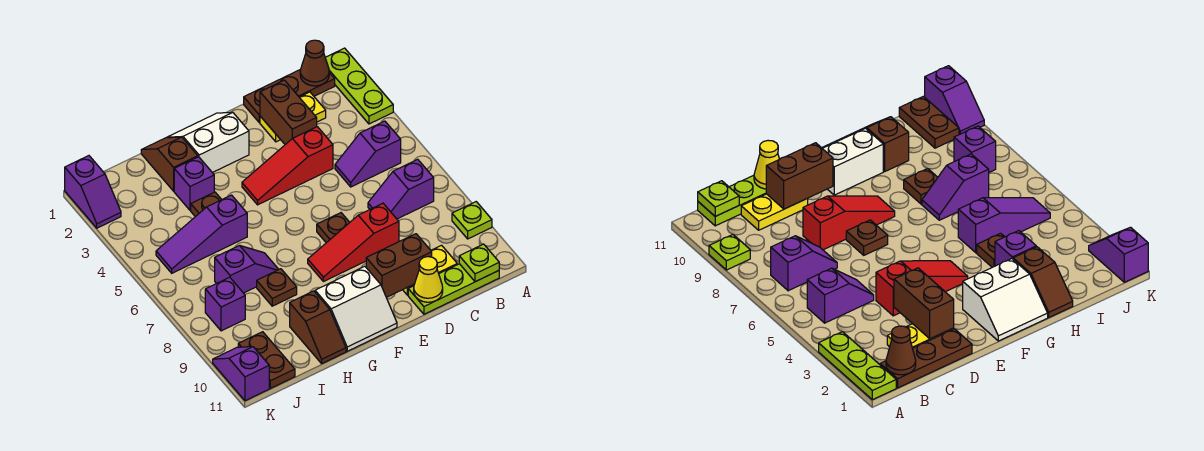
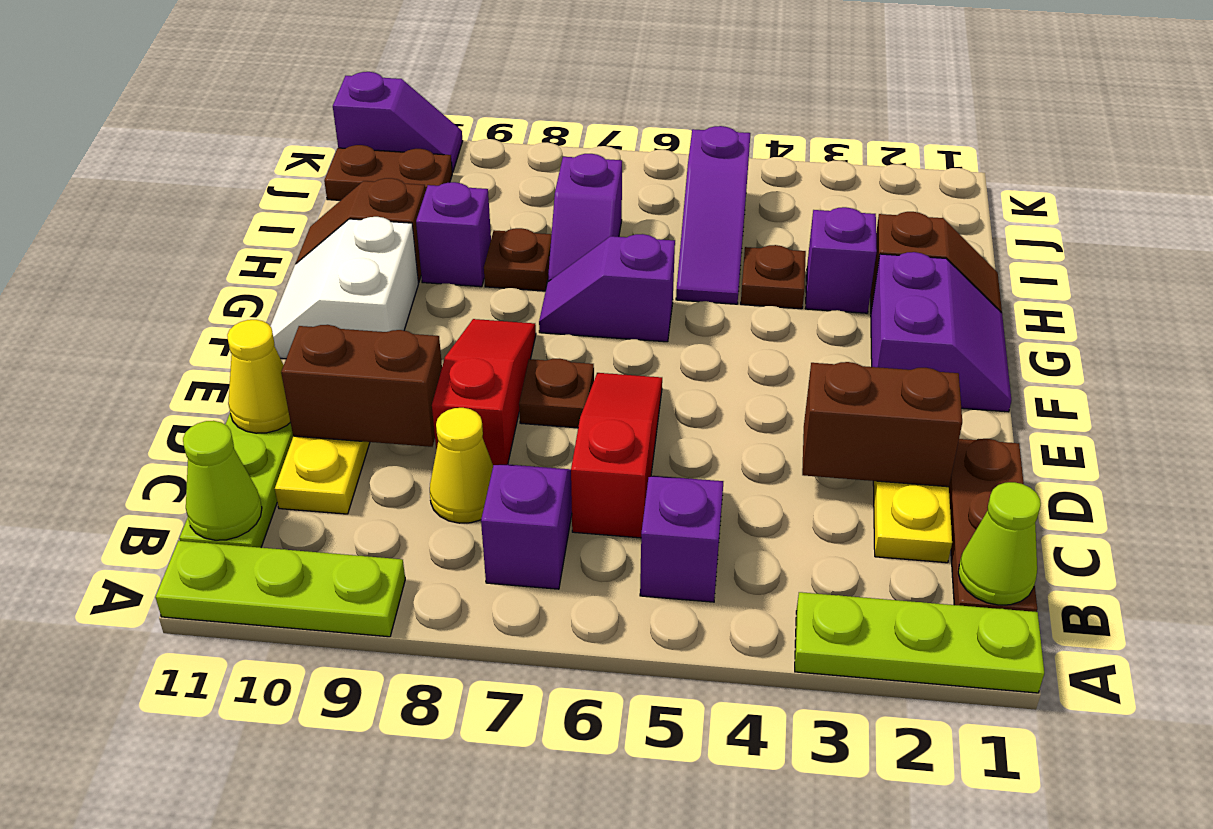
lime plate A9 level 1 -> lime plate A9:A11 level 1
brown cone B1 level 2 -> lime cone B1 level 2
lime plate B11 level 2 -> lime cone B11 level 2
none -> yellow cone C8 level 1
red slope D4:F4 level 1 top D -> red slope C6:E6 level 1 top C
brown brick D10:E10 level 2 -> brown brick D9:D10 level 2
white slope F1:G2 level 1 top 2 -> purple slope F1:G2 level 1 top 2
purple slope H5:J5 level 1 top H -> purple slope H5:J5 level 1 top J
purple brick J8 level 1 -> purple brick H9 level 1
purple slope K1:K2 level 1 top 1 -> purple slope G6:G7 level 1 top 6

